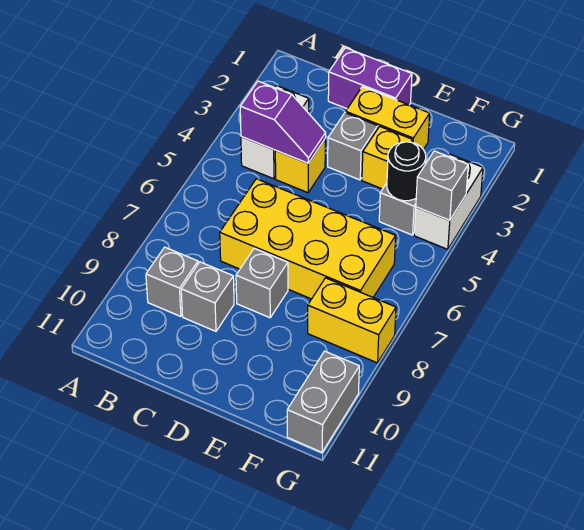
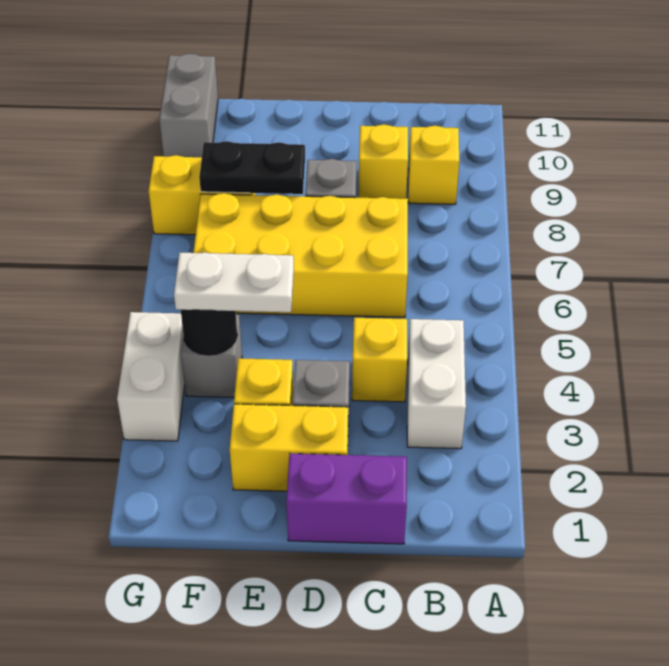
purple slope B4:C4 level 2 top B -> none
grey brick B9 level 1 -> yellow brick B9 level 1
grey brick C9 level 1 -> yellow brick C9 level 1
none -> white plate E4:F4 level 3
none -> black plate E8:F8 level 2
grey brick G4 level 2 -> none

